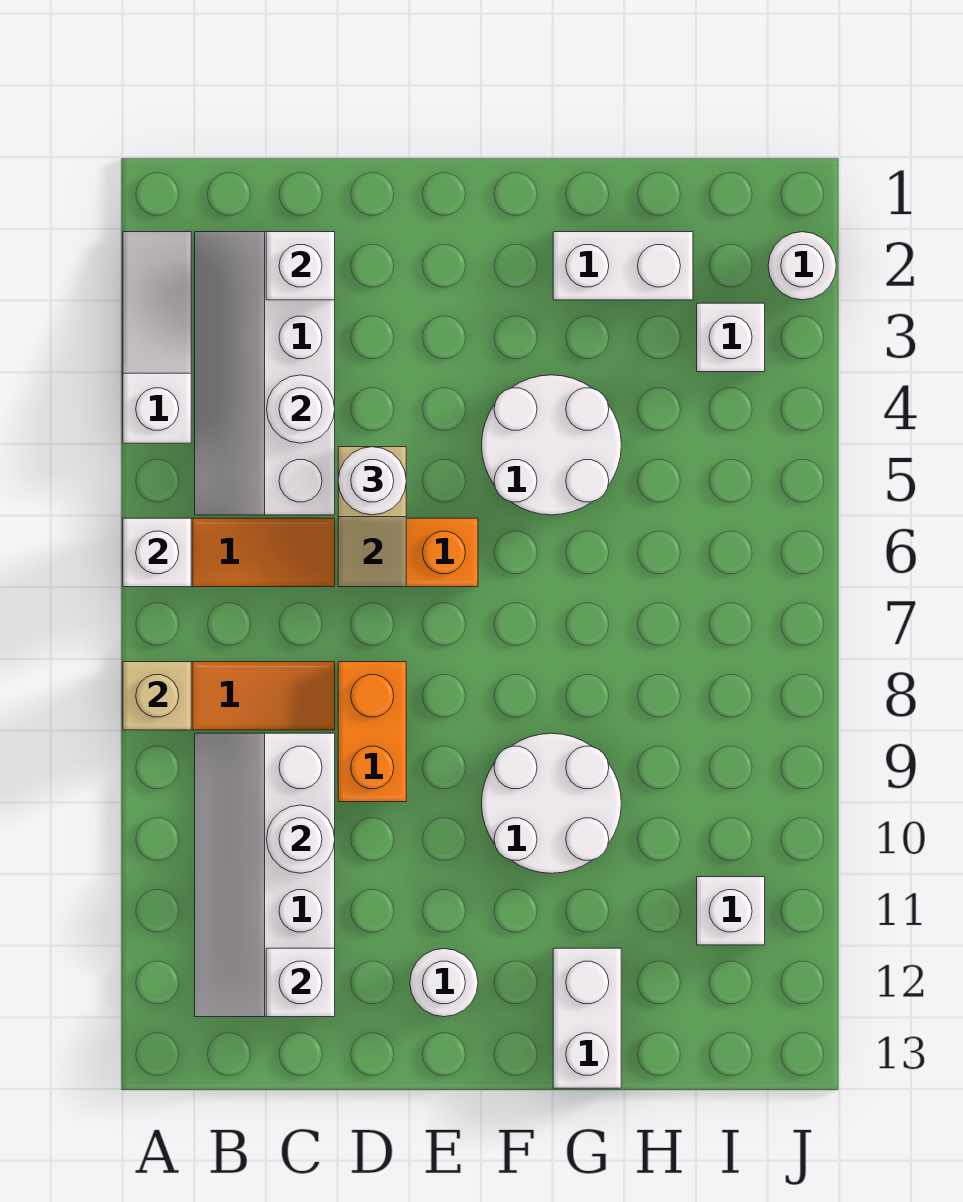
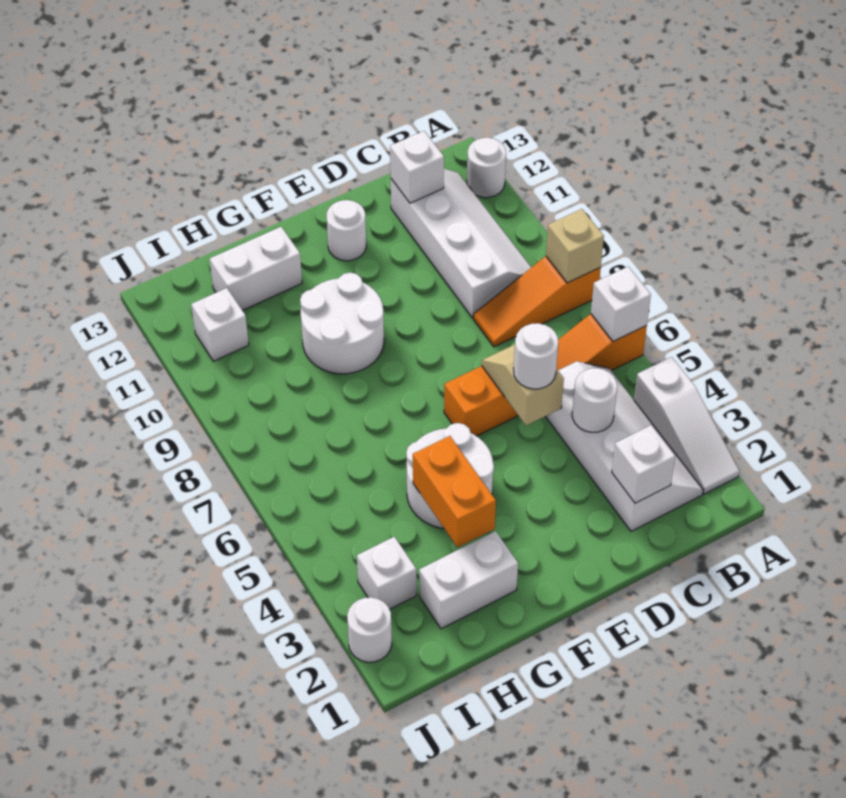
white round brick C10 level 2 -> white round brick A12 level 1
orange brick D8:D9 level 1 -> orange brick G3:G4 level 2
white brick G12:G13 level 1 -> white brick G12:H12 level 1

